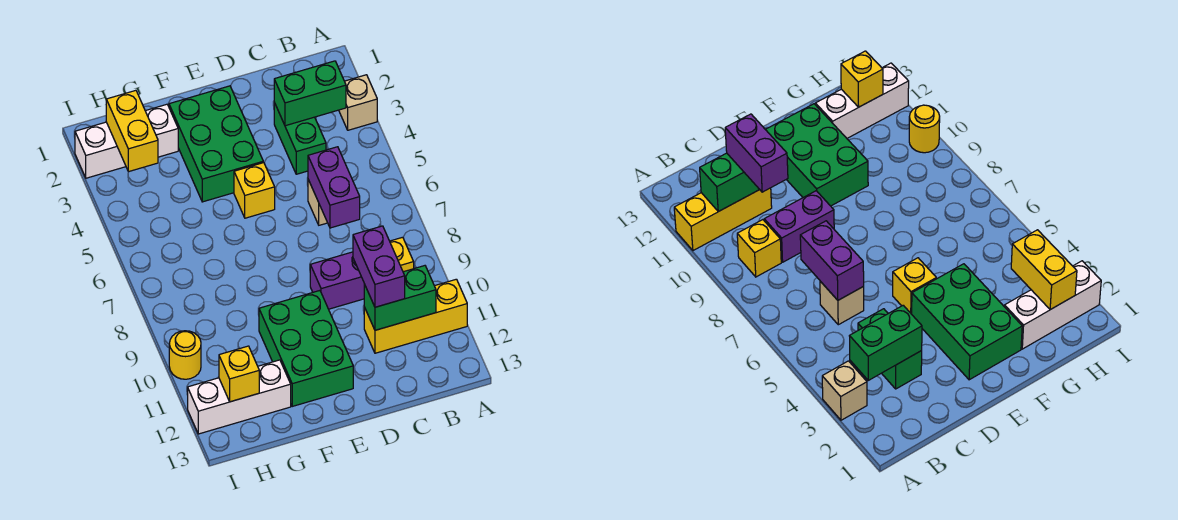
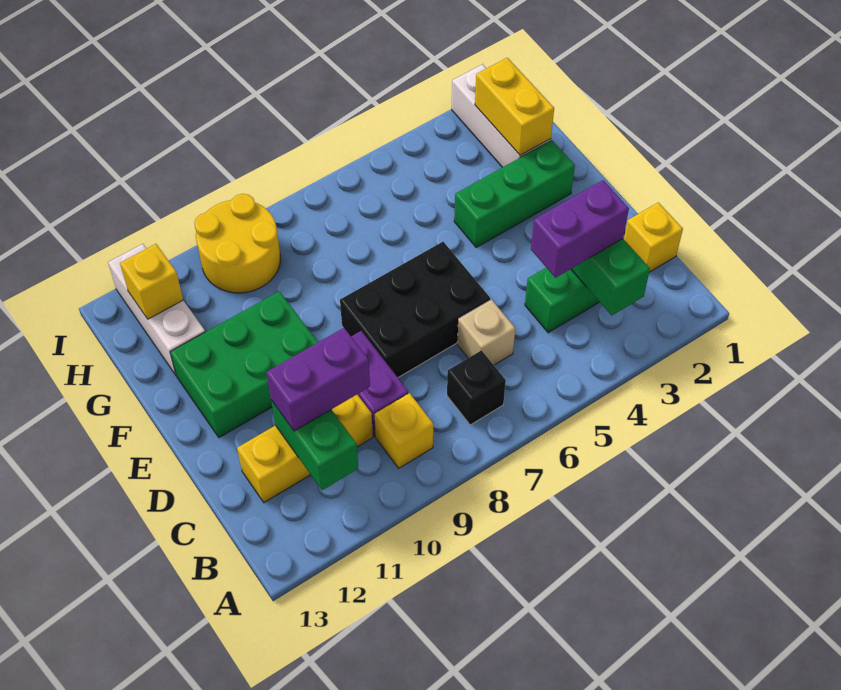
tan brick A3 level 1 -> none
yellow brick A11:C11 level 1 -> yellow brick C10:C12 level 1
none -> black brick B7 level 1
purple brick C6:C7 level 2 -> purple brick C3:C4 level 3
none -> black brick D6:E8 level 1
green brick E2:F4 level 1 -> green brick F2:F4 level 1
yellow brick E5 level 1 -> yellow brick C1 level 1
yellow brick H2:H3 level 2 -> yellow brick G2:H2 level 2
yellow round brick I10 level 1 -> yellow round brick H9:I10 level 1

